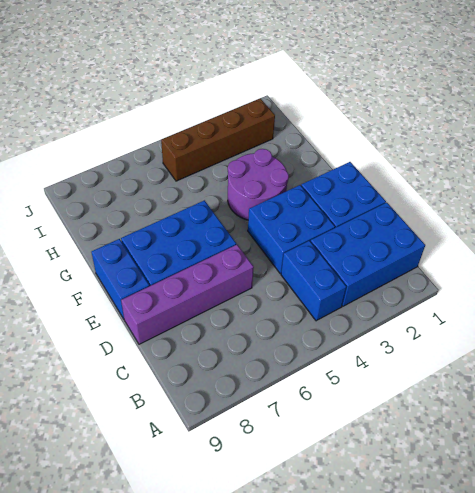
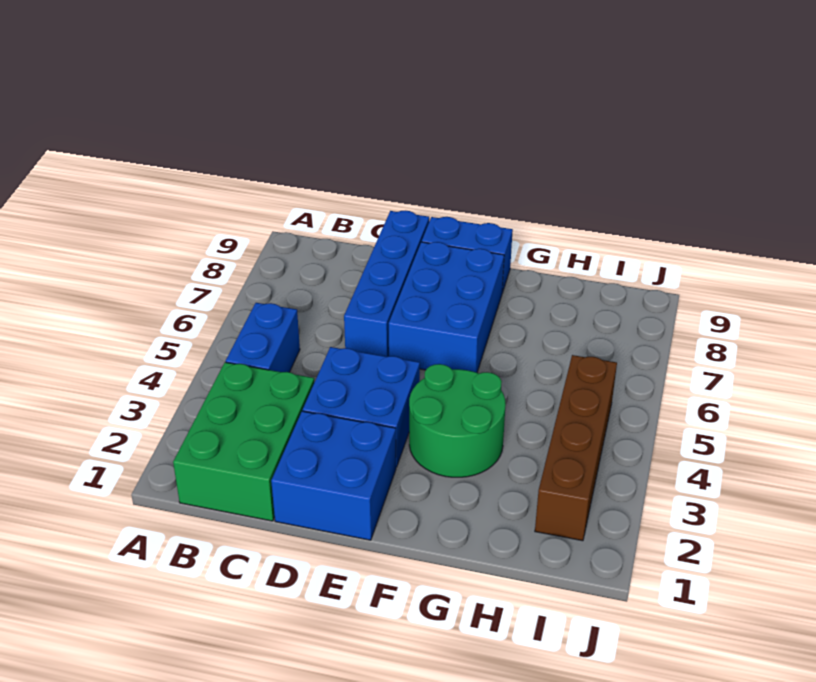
blue brick B1:C3 level 1 -> green brick B1:C3 level 1
blue brick B4:C4 level 1 -> blue brick B4:B5 level 1
purple brick D6:D9 level 1 -> blue brick D6:D9 level 1
purple round brick F3:G4 level 1 -> green round brick F3:G4 level 1

